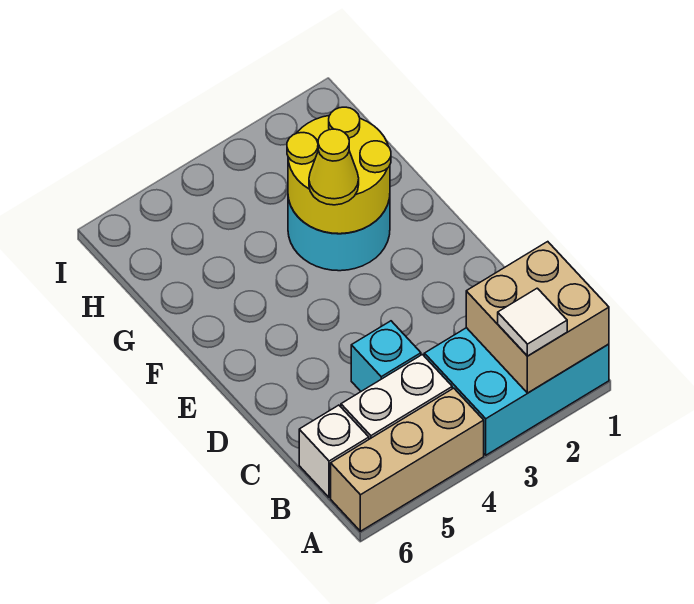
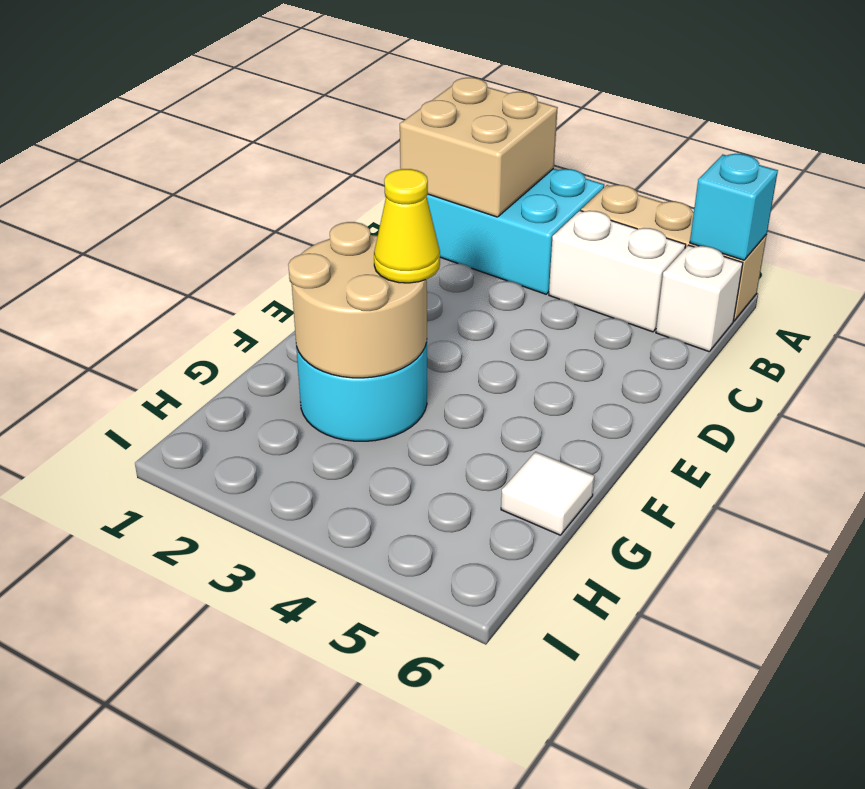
white tile A2 level 3 -> white tile G6 level 1
cyan brick C4 level 1 -> cyan brick A6 level 2
yellow round brick F2:G3 level 2 -> tan round brick F2:G3 level 2

